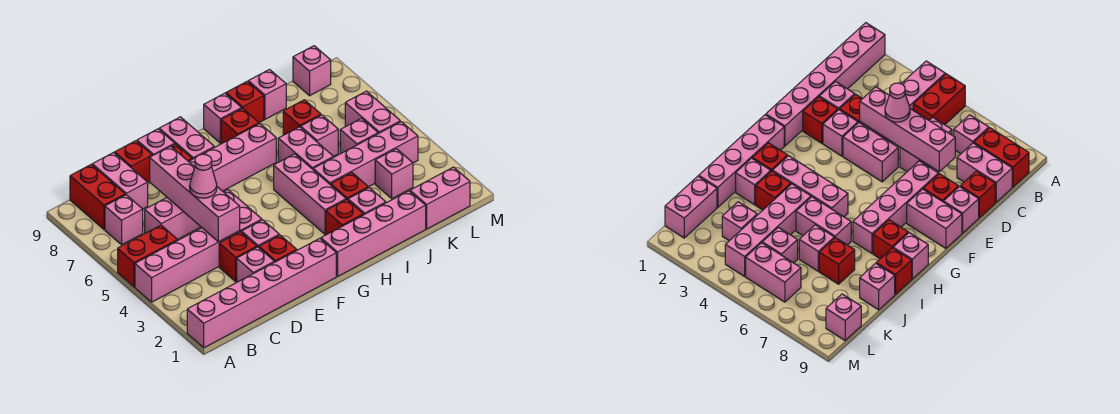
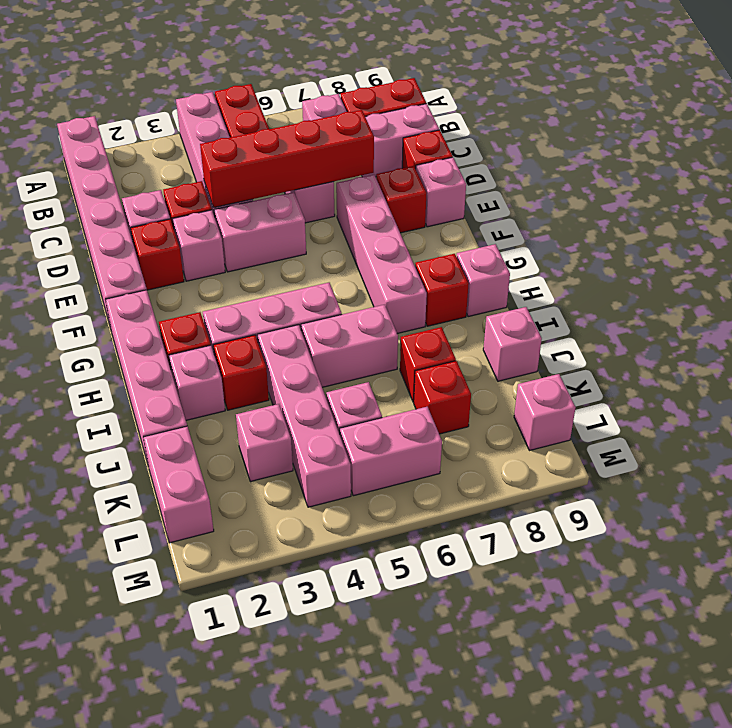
pink brick D4:D7 level 2 -> red brick D4:D7 level 2
pink cone D5 level 3 -> none
pink brick F8:F9 level 1 -> none
red brick I9 level 1 -> red brick K7 level 1
pink brick J6 level 1 -> none

